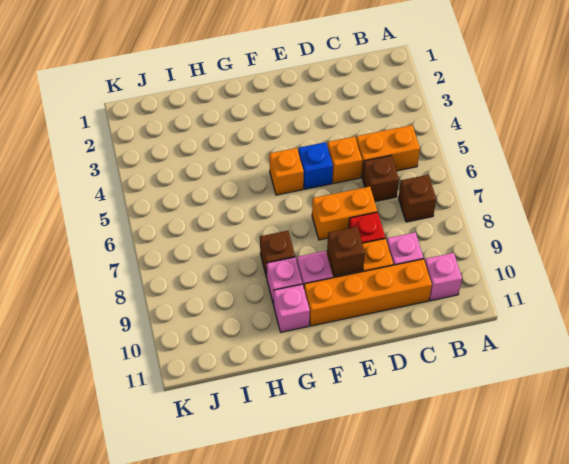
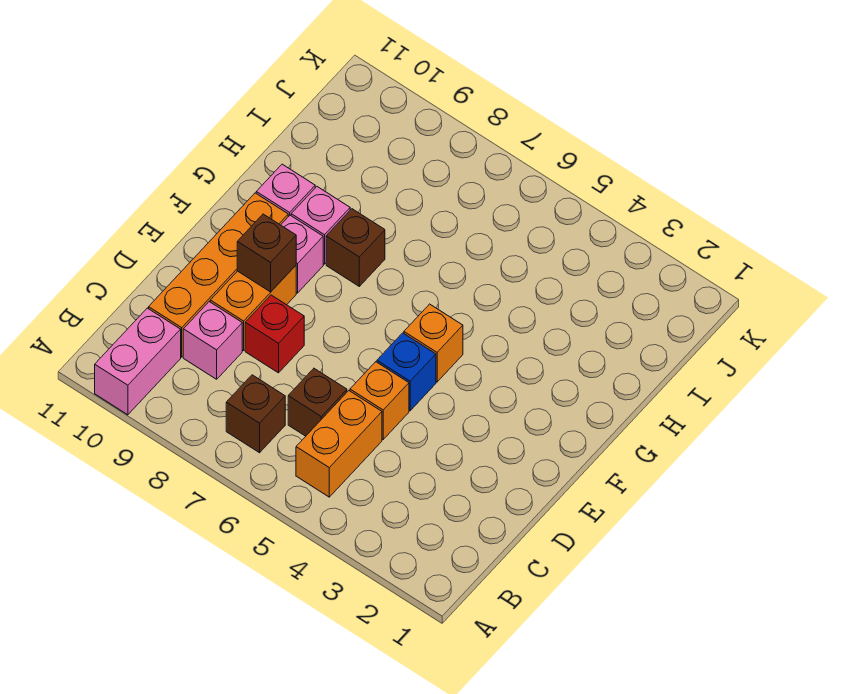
pink brick B10 level 1 -> pink brick A10:B10 level 1
orange brick D7:E7 level 1 -> none

